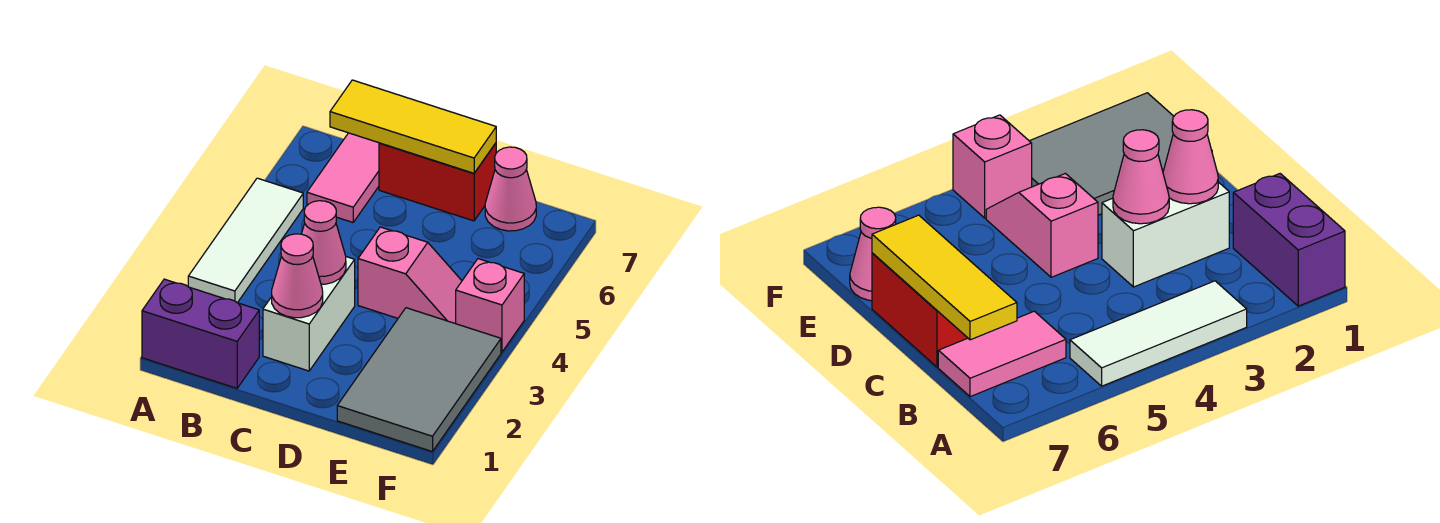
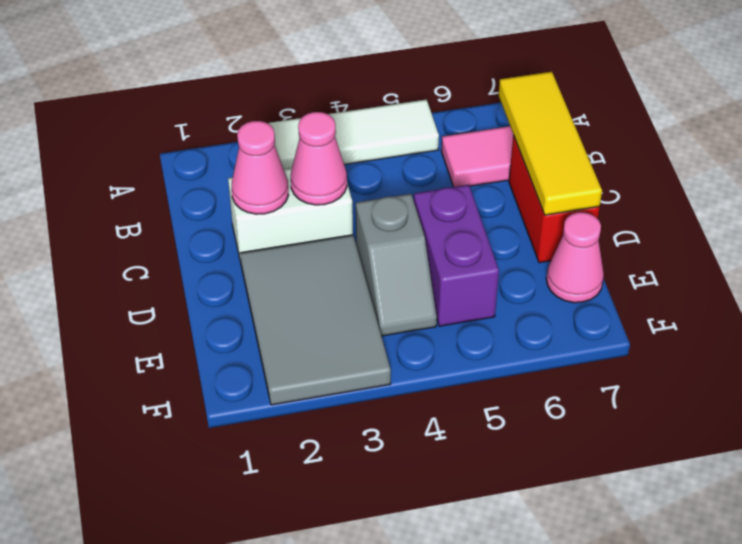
purple brick A1:B1 level 1 -> purple brick D5:E5 level 1
pink slope D4:E4 level 1 top D -> grey slope D4:E4 level 1 top D
grey tile E1:F3 level 1 -> grey tile D2:F3 level 1
pink brick F4 level 1 -> none

